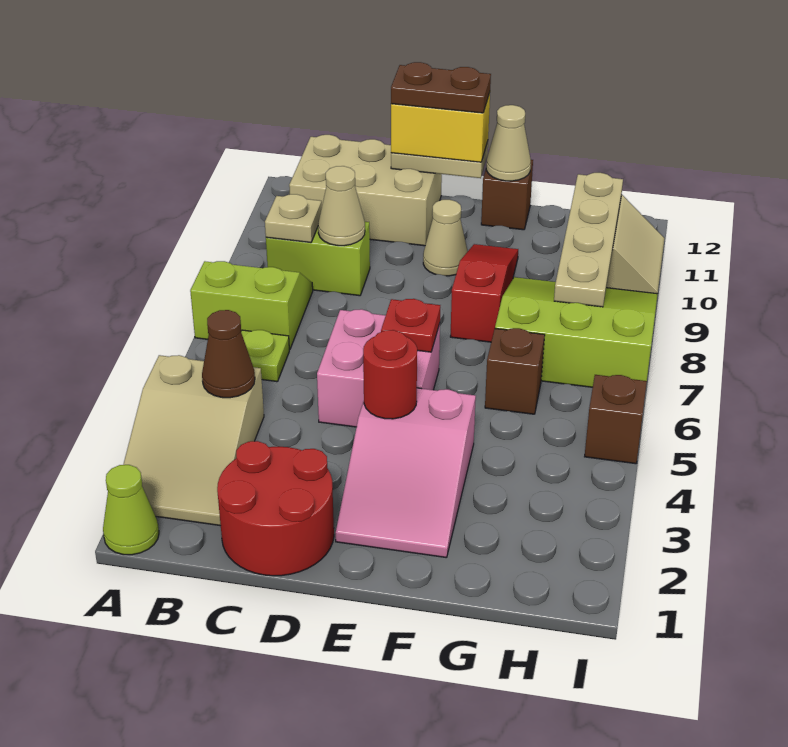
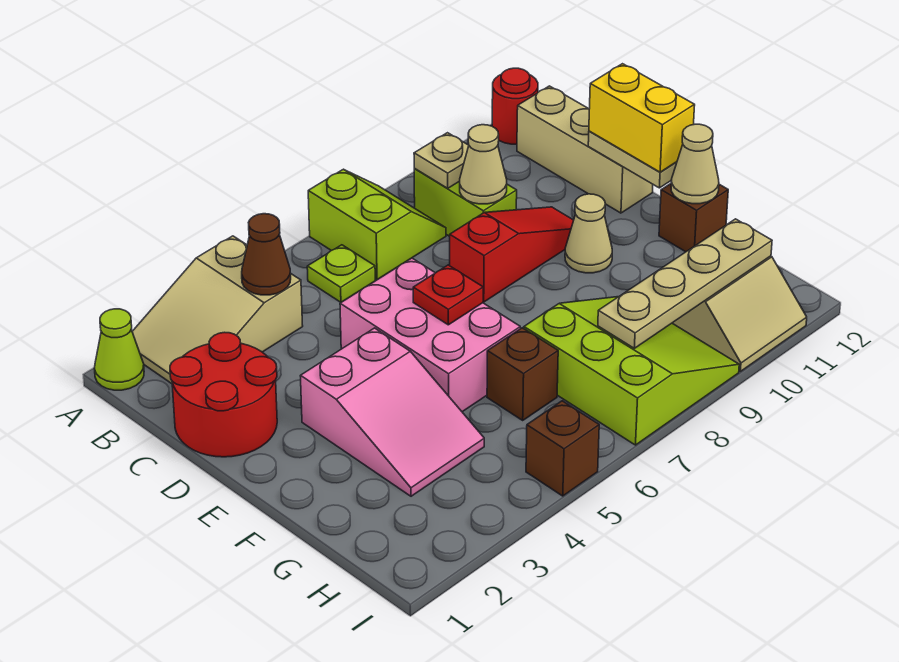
tan brick B11:D12 level 1 -> tan brick B12:D12 level 1
pink brick D5:E6 level 1 -> pink brick D5:F6 level 1
brown plate D12:E12 level 4 -> none
pink slope E2:F4 level 1 top 4 -> pink slope E3:G4 level 1 top E
red round brick E4 level 2 -> red round brick A12 level 1
red slope F8:F10 level 1 top 8 -> red slope D8:D10 level 1 top 8

